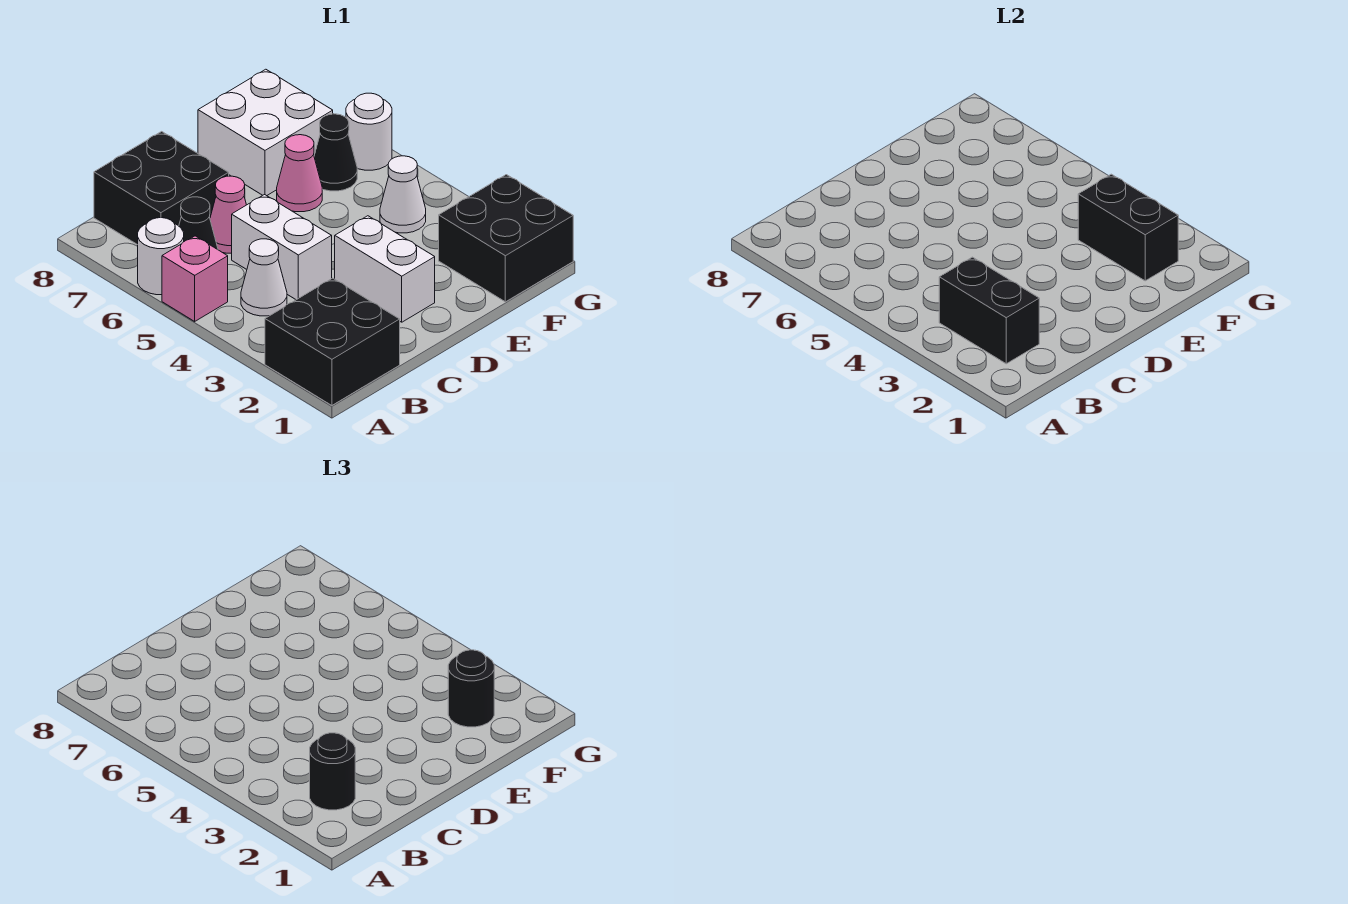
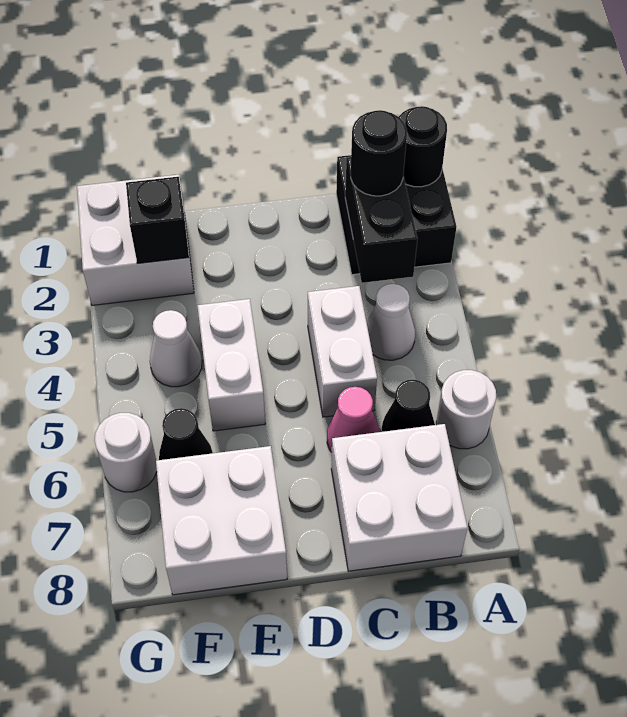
pink brick A5 level 1 -> none
black brick B7:C8 level 1 -> white brick B7:C8 level 1
white brick D2:D3 level 1 -> white brick E4:E5 level 1
pink cone E6 level 1 -> none
black brick F1:G2 level 1 -> white brick F1:G2 level 1
black brick F2:F3 level 2 -> black brick F2 level 2
black round brick F2 level 3 -> black round brick A1 level 2

